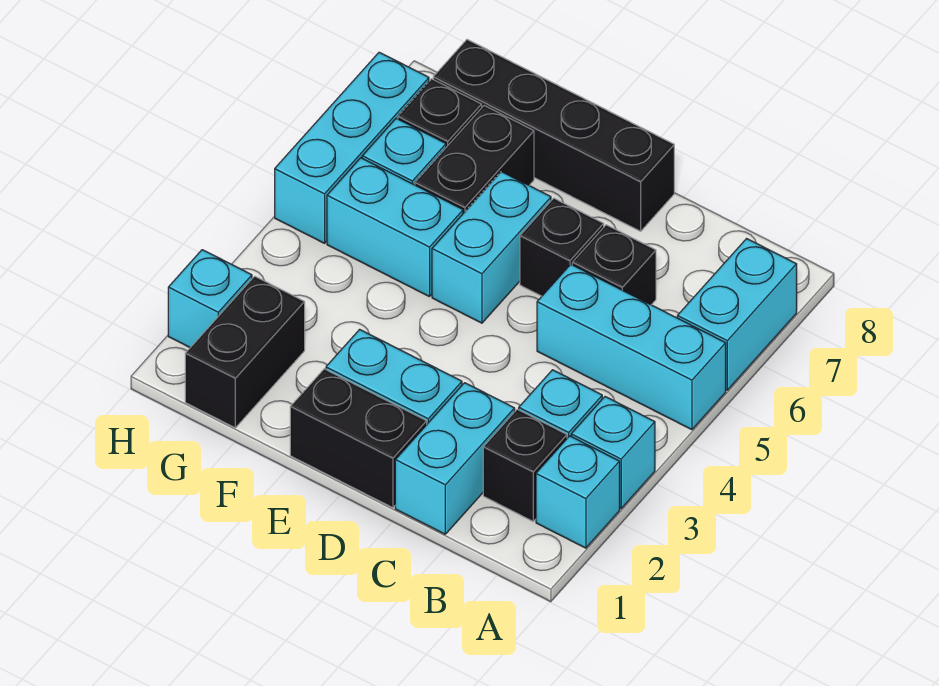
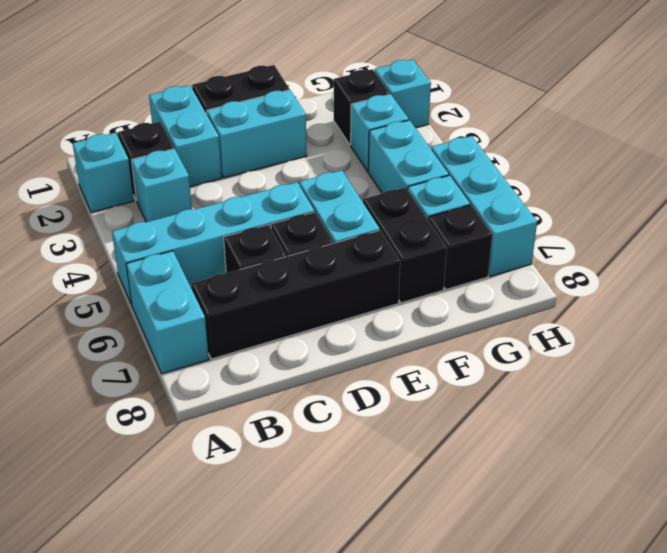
cyan brick A3 level 1 -> cyan brick G3 level 1
cyan brick A5:C5 level 1 -> cyan brick A5:D5 level 1
black brick D8:G8 level 1 -> black brick B7:E7 level 1
cyan brick F5:G5 level 1 -> cyan brick G4:G5 level 1
black brick G1:G2 level 1 -> black brick G2 level 1

